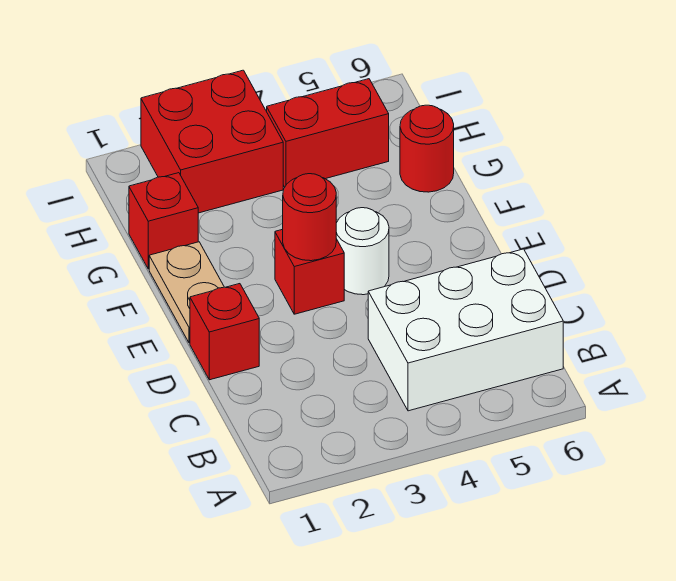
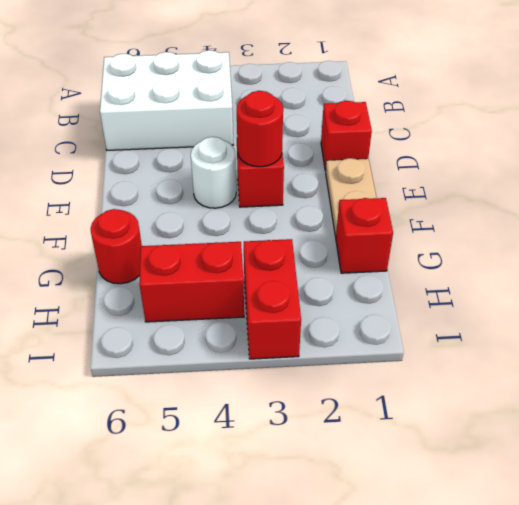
red brick H2:I3 level 1 -> red brick H3:I3 level 1

